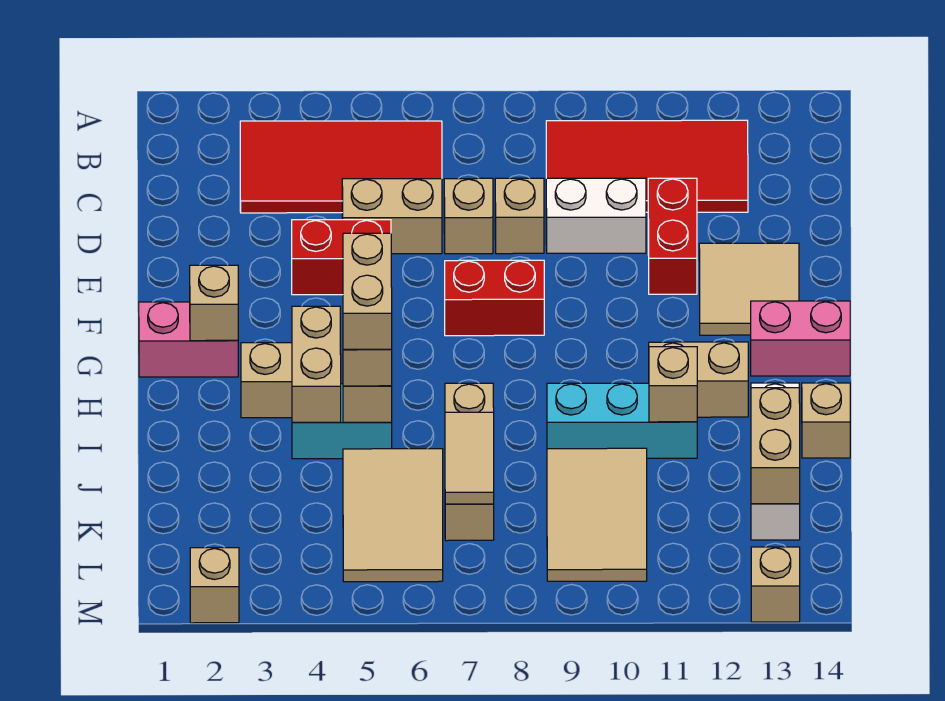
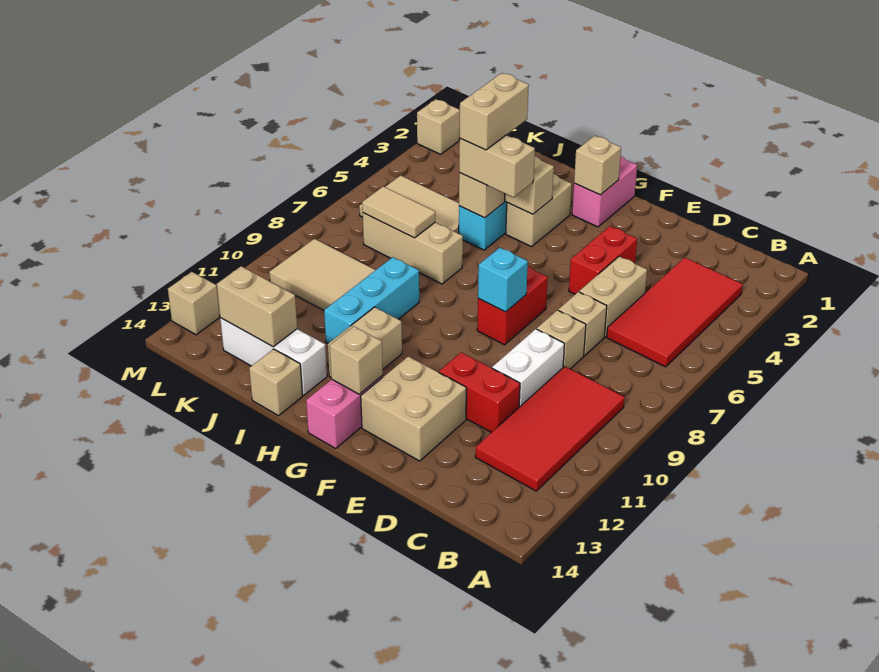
tan tile E12:F13 level 1 -> tan brick E12:F13 level 1
none -> cyan brick F8 level 2
tan brick H5:I5 level 4 -> tan brick I4:I5 level 4
tan brick I11 level 2 -> tan brick G13 level 2

